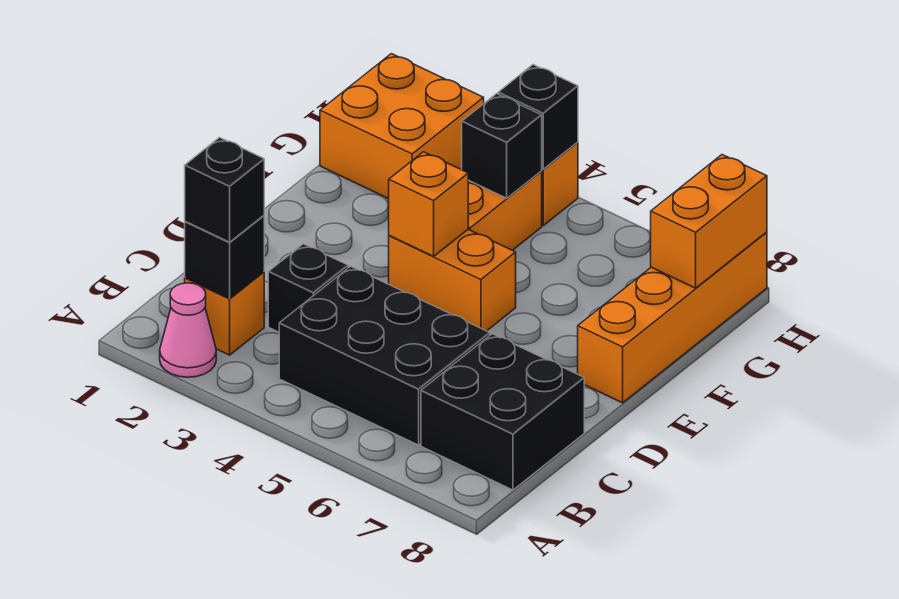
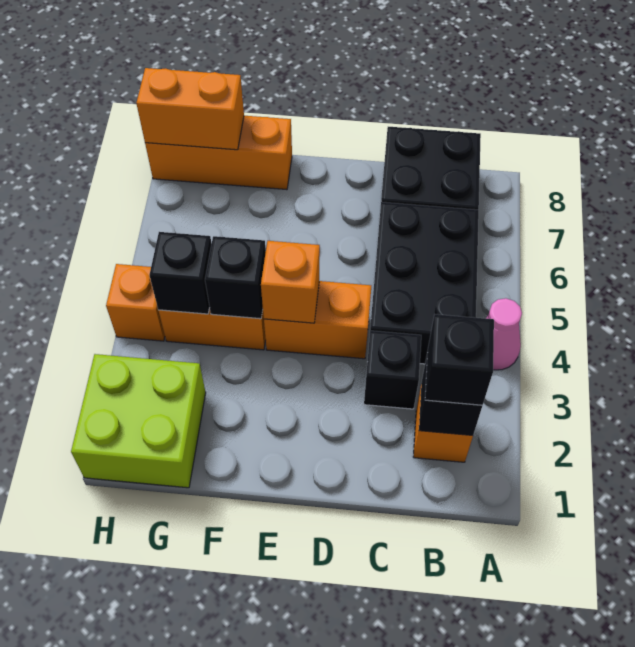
pink cone A2 level 1 -> pink cone A4 level 1
orange brick E4:E5 level 1 -> orange brick D4:E4 level 1
orange brick E8:H8 level 1 -> orange brick F8:H8 level 1
orange brick G1:H2 level 1 -> lime brick G1:H2 level 1
black brick H4 level 2 -> black brick F4 level 2

